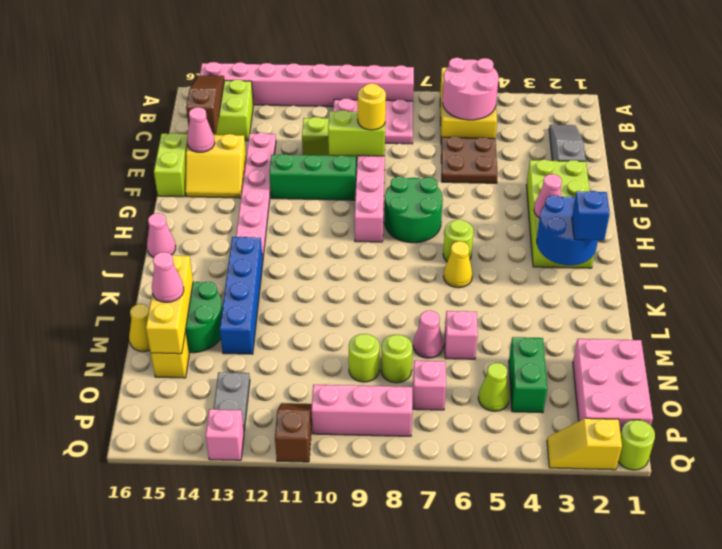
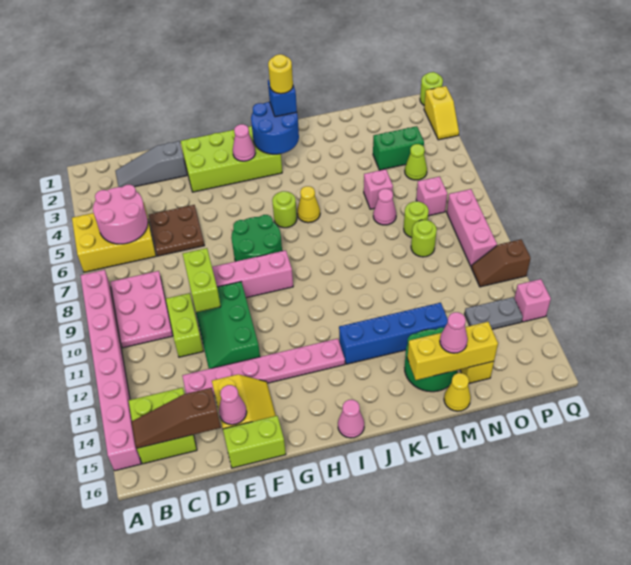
yellow round brick E9 level 3 -> yellow round brick J2 level 4
pink brick N1:P2 level 1 -> none

